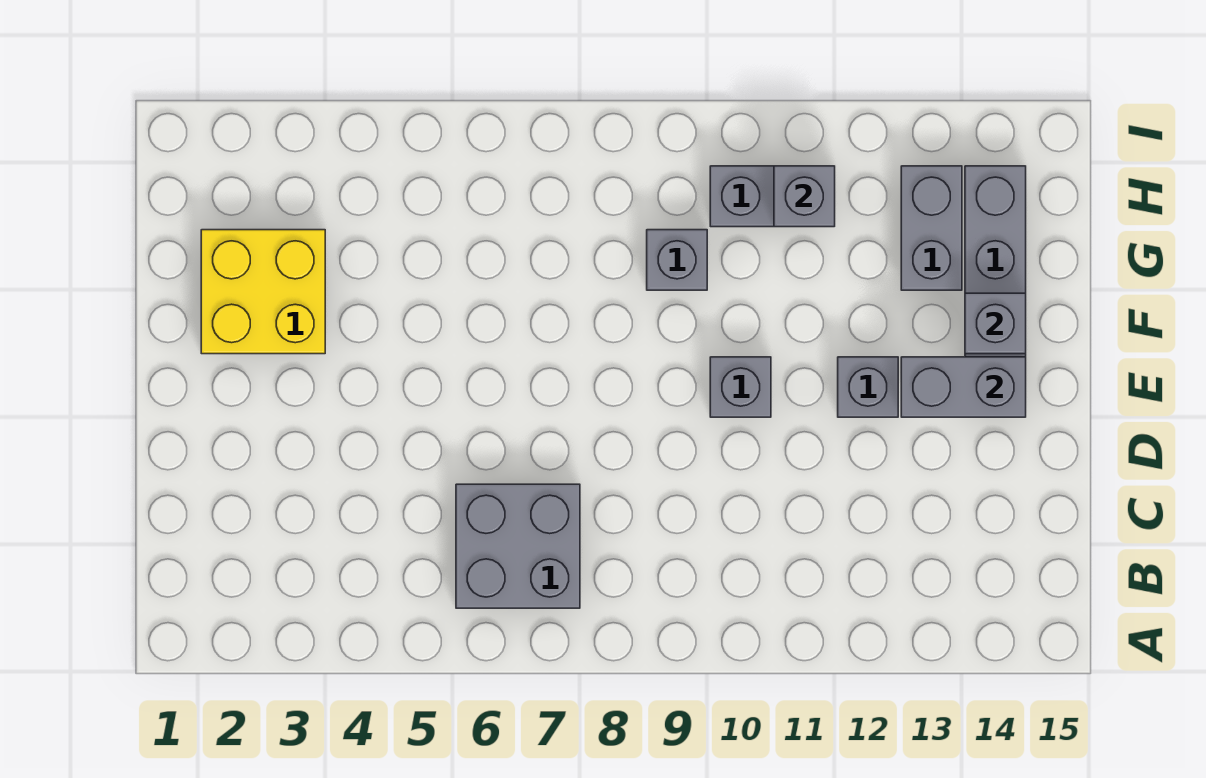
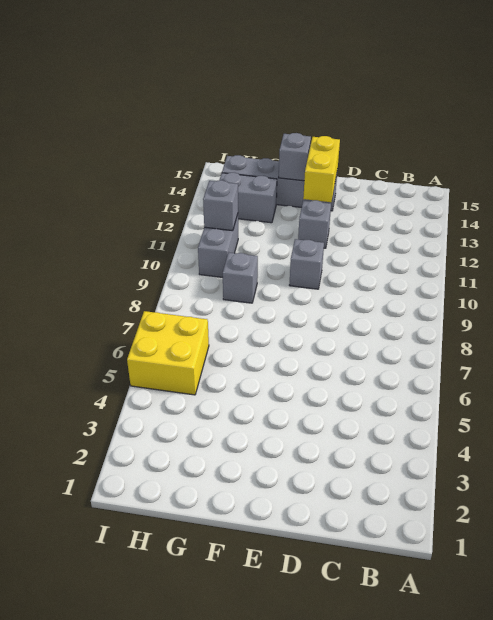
grey brick B6:C7 level 1 -> none
grey brick E13:E14 level 2 -> yellow brick E13:E14 level 2
yellow brick F2:G3 level 1 -> yellow brick H5:I6 level 1

